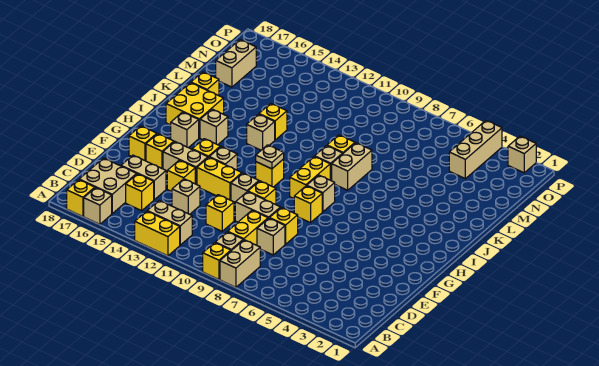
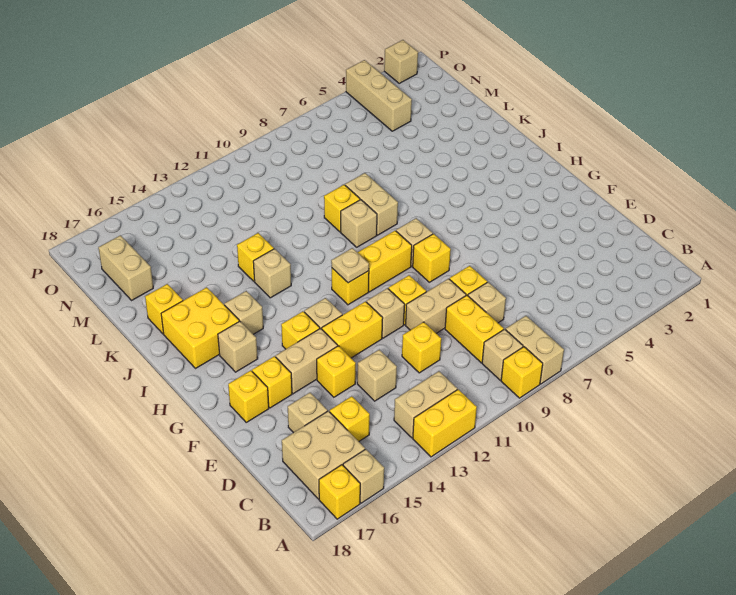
tan brick D15:D16 level 1 -> tan brick D16 level 1
yellow brick H9:I9 level 1 -> yellow brick H9:H10 level 1

